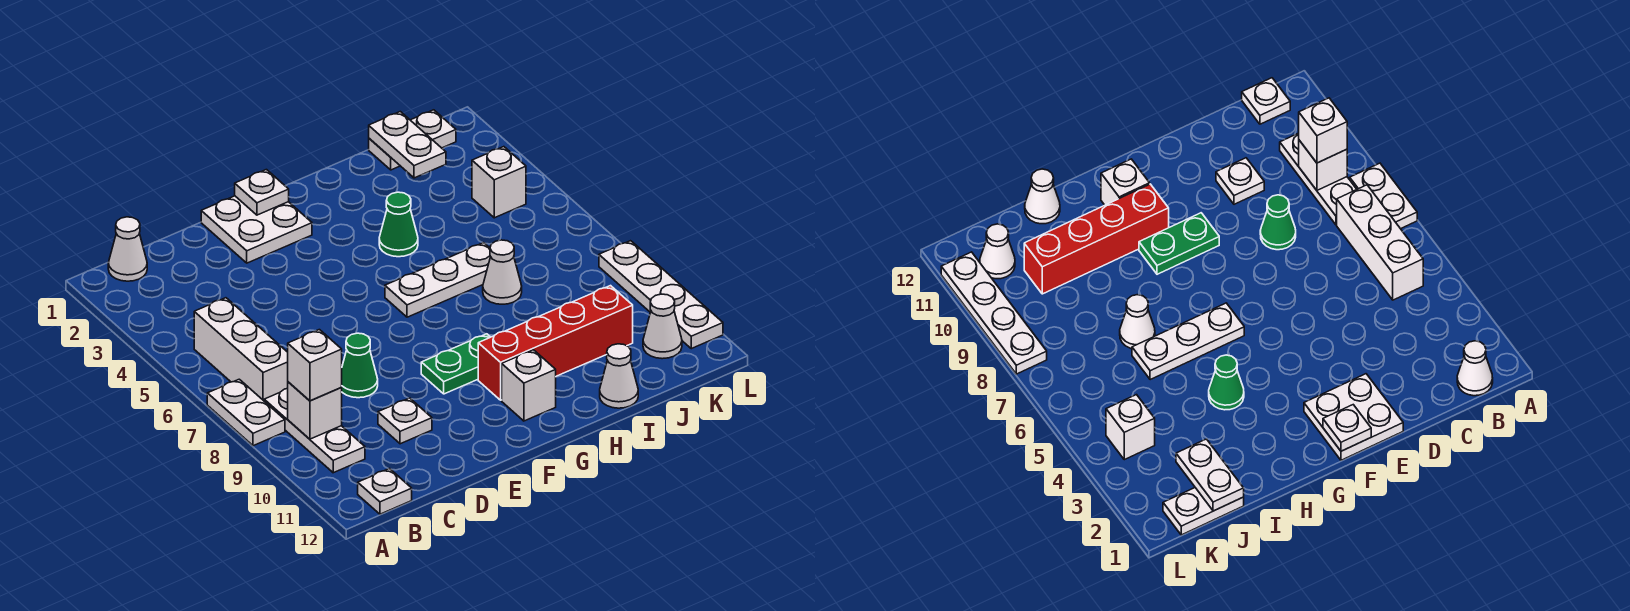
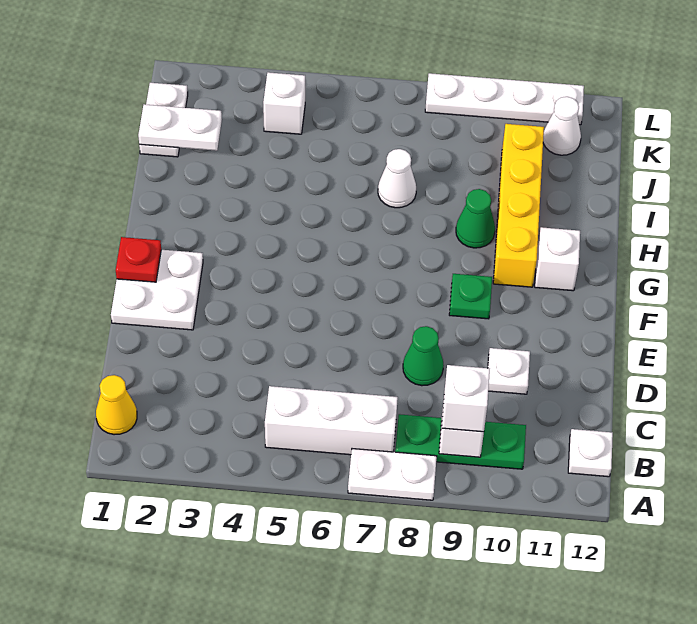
white cone B1 level 1 -> yellow cone B1 level 1
white plate B8:B10 level 1 -> green plate B8:B10 level 1
white plate F1 level 2 -> red plate F1 level 2
green plate F9:G9 level 1 -> green plate F9 level 1
white plate G6:I6 level 1 -> none
red brick G10:J10 level 1 -> yellow brick G10:J10 level 1
green cone H4 level 1 -> green cone H9 level 1
white cone I12 level 1 -> none

